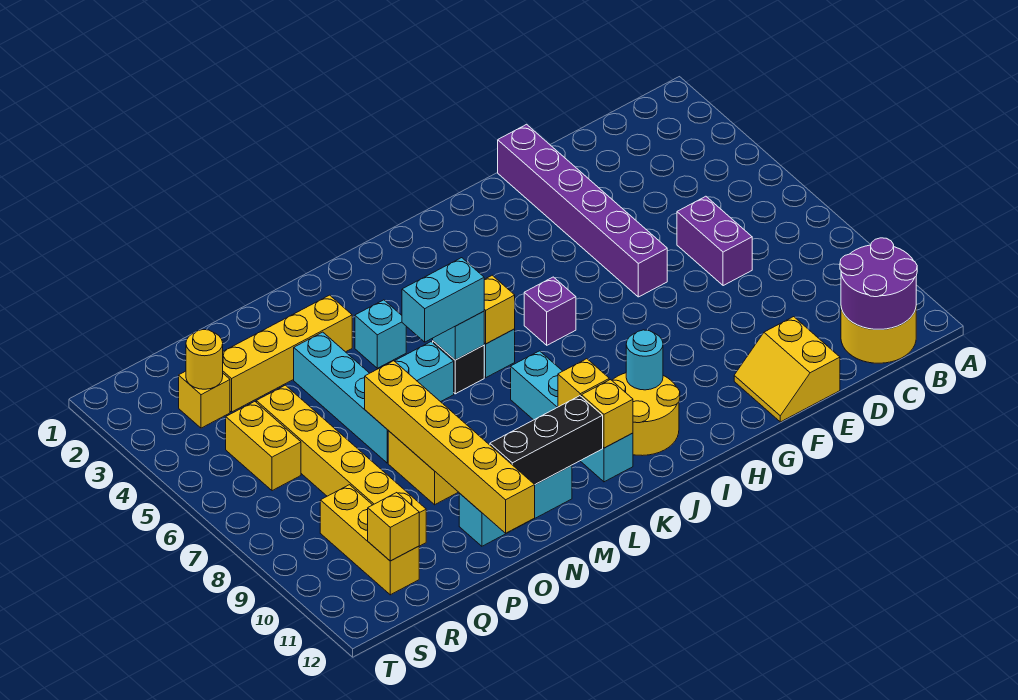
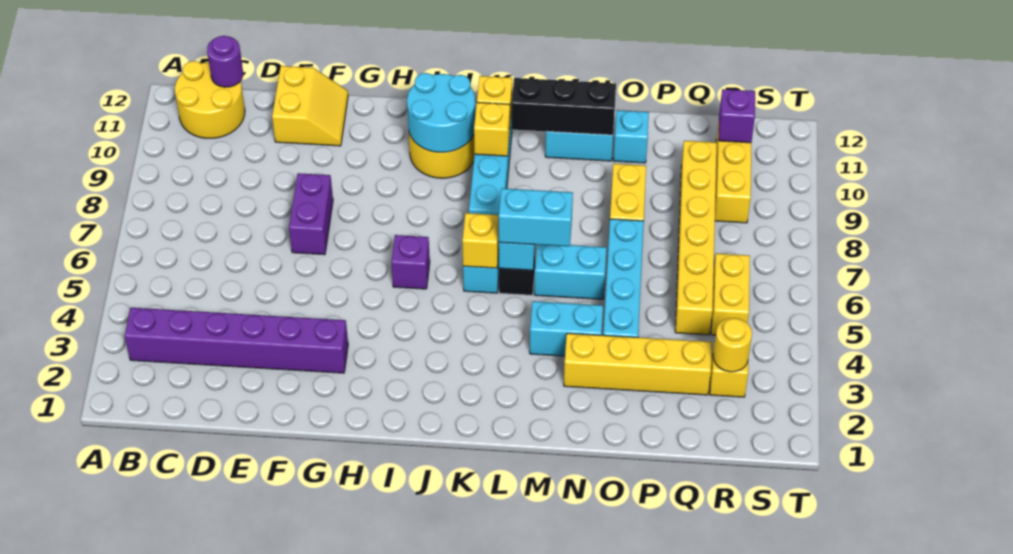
purple round brick B11:C12 level 2 -> purple round brick C12 level 2
purple brick D6:D7 level 1 -> purple brick F7:F8 level 1
purple brick F1:F6 level 1 -> purple brick B3:G3 level 1
cyan round brick I10 level 2 -> cyan round brick I10:J11 level 2
cyan brick M4 level 1 -> cyan brick M4:N4 level 1
yellow brick O7:O12 level 2 -> none
yellow brick R11 level 2 -> purple brick R11 level 2

